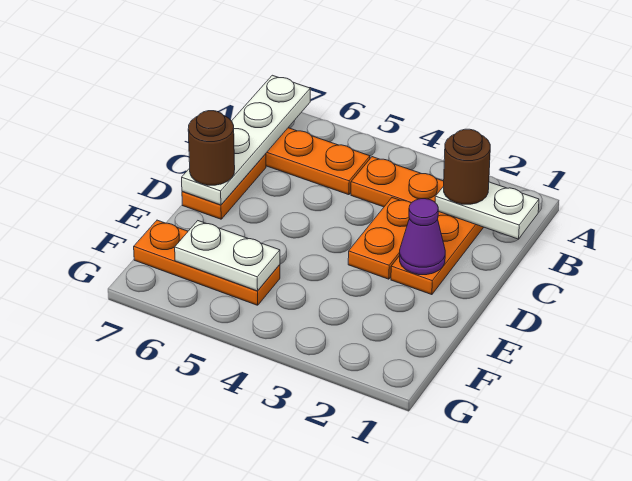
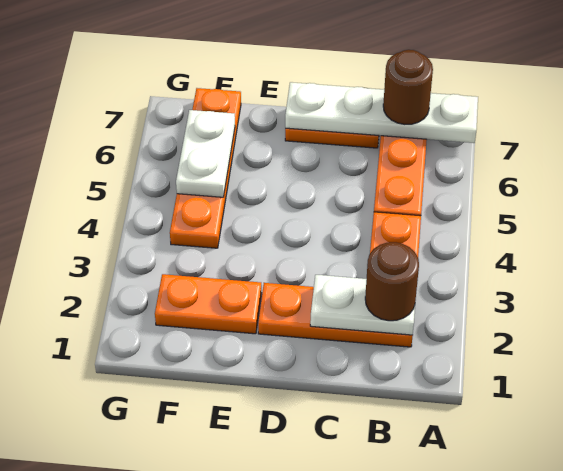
white plate B1:B2 level 2 -> white plate B2:C2 level 2
orange plate C3:D3 level 1 -> orange plate E2:F2 level 1
purple cone D2 level 2 -> none
brown round brick D7 level 3 -> brown round brick B7 level 3
orange plate F5:F7 level 1 -> orange plate F4:F7 level 1

